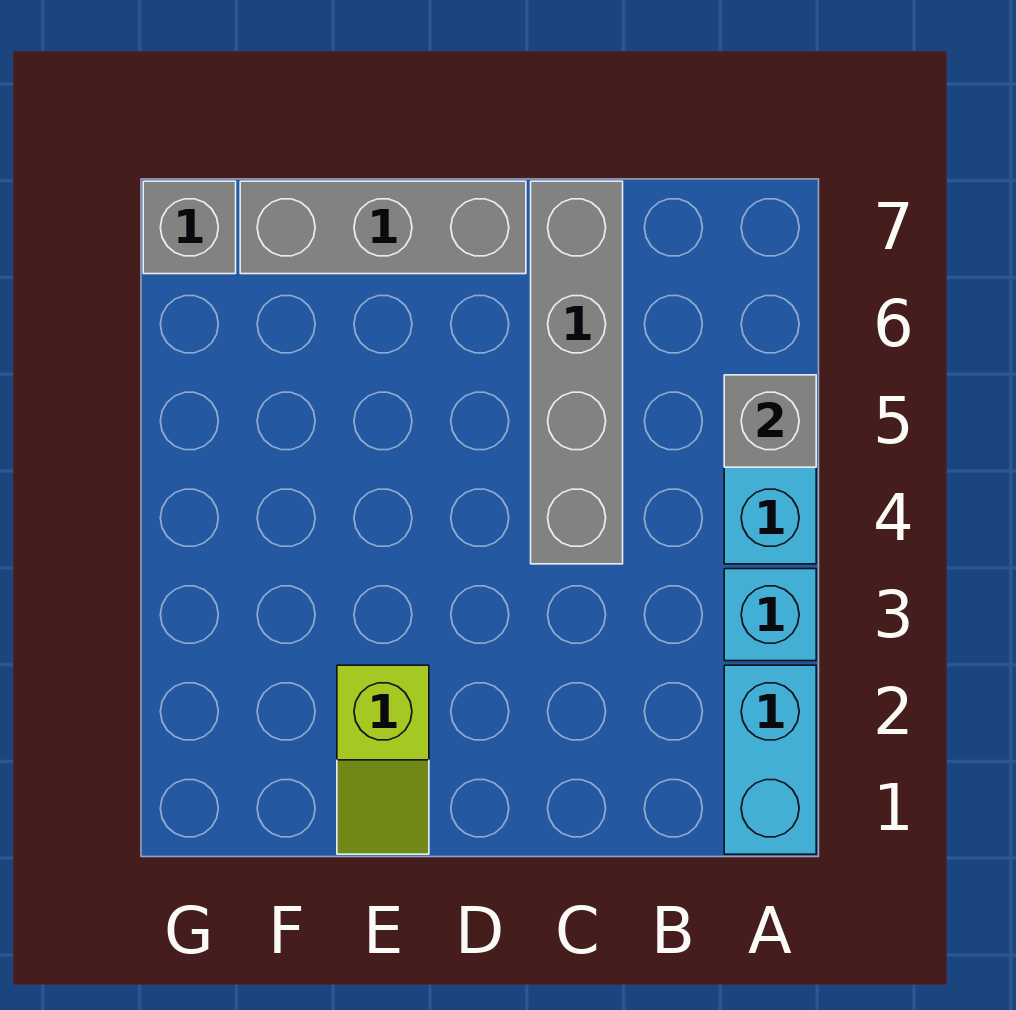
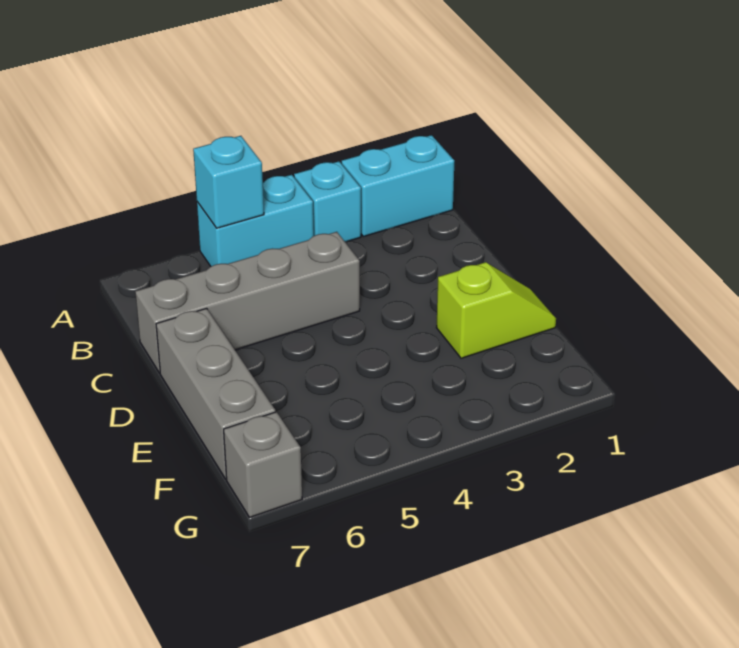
grey brick A5 level 2 -> cyan brick A5 level 2

